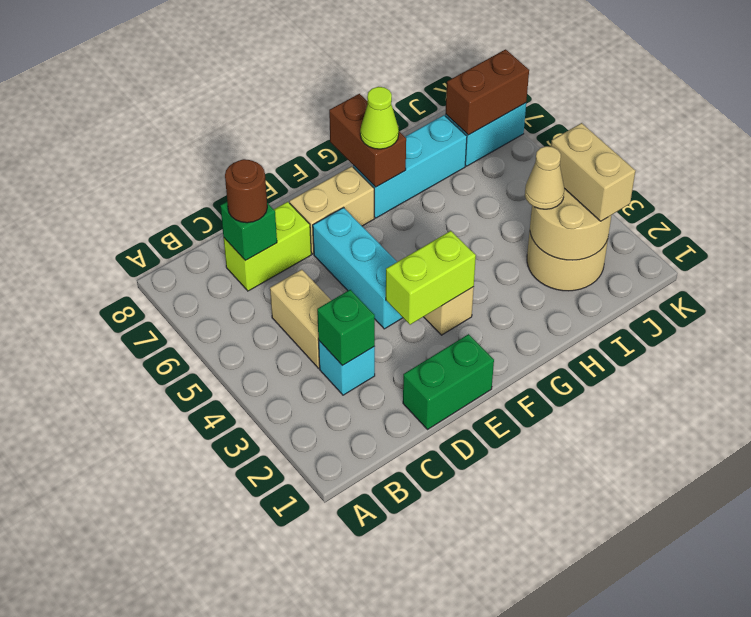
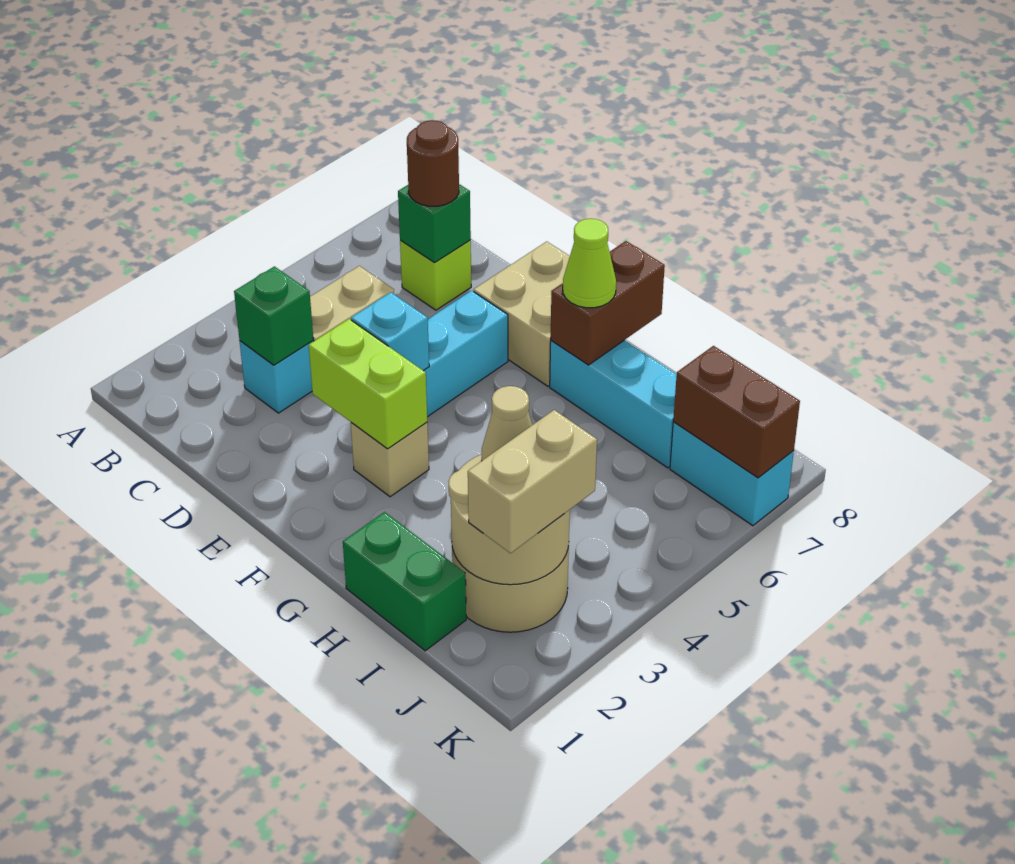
lime brick C7:D7 level 1 -> lime brick C7 level 1
green brick D1:E1 level 1 -> green brick H1:I1 level 1
none -> cyan brick E4 level 2
tan brick E7:F7 level 1 -> tan brick E7:F8 level 1

